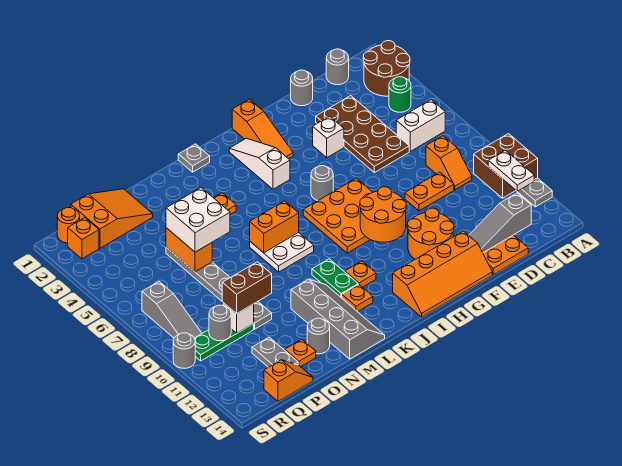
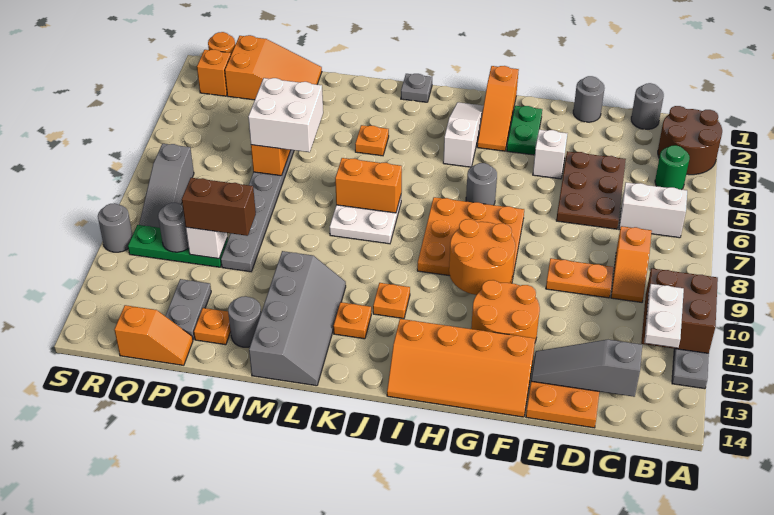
brown plate D3:E6 level 1 -> brown plate D4:E6 level 1
green plate K10:K11 level 1 -> green plate G2:G3 level 1

